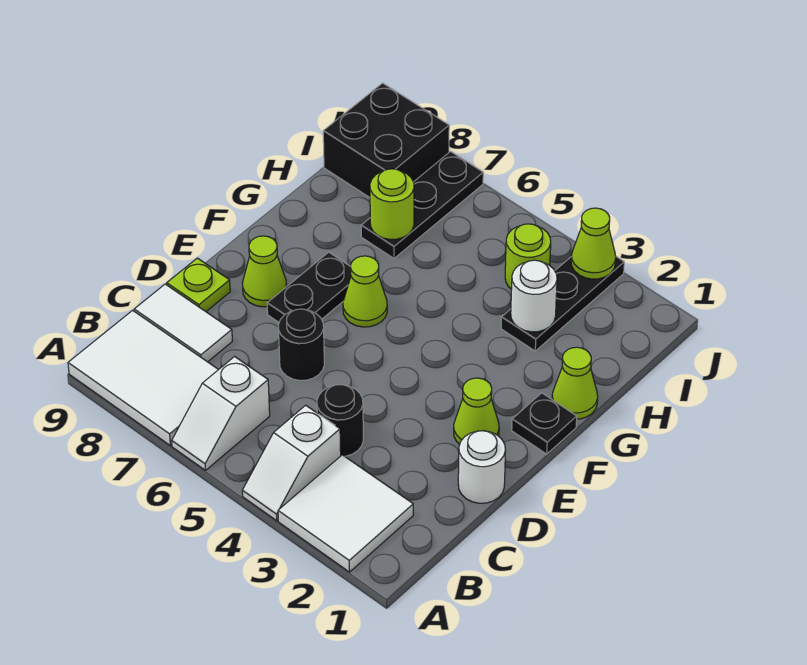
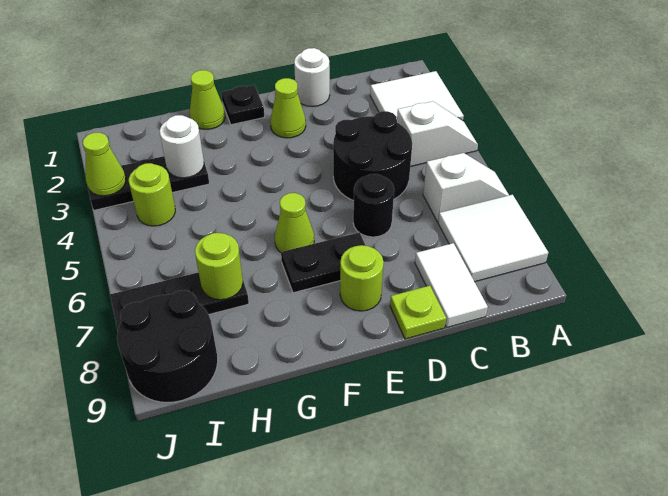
white tile A7:B9 level 1 -> white tile A7:B8 level 1
black round brick C4 level 1 -> black round brick C4:D5 level 1
lime cone E8 level 1 -> lime round brick E8 level 1
black brick I8:J9 level 1 -> black round brick I8:J9 level 1

